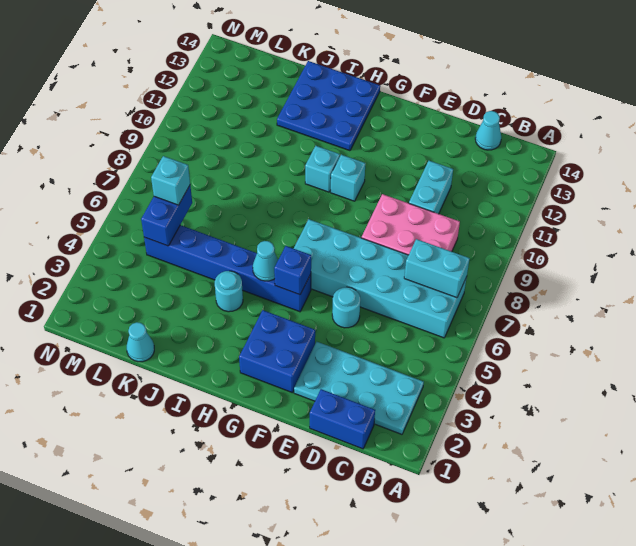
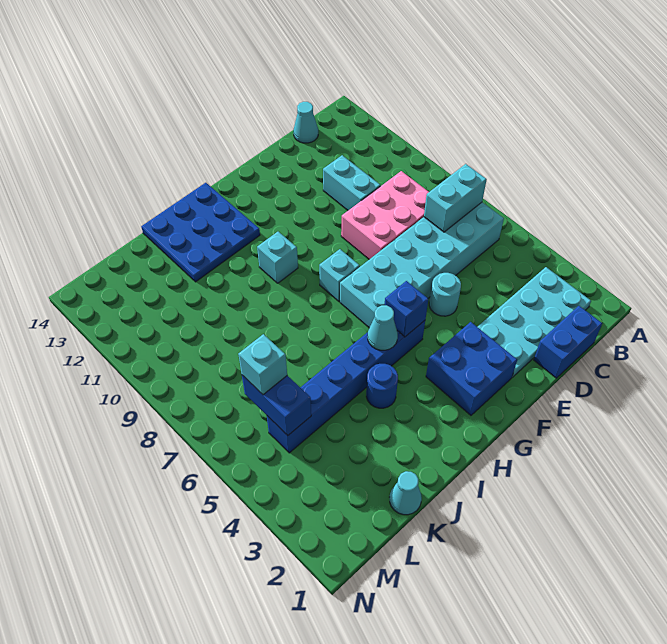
cyan brick G10 level 1 -> cyan brick G8 level 1
cyan round brick I4 level 1 -> blue round brick I4 level 1

